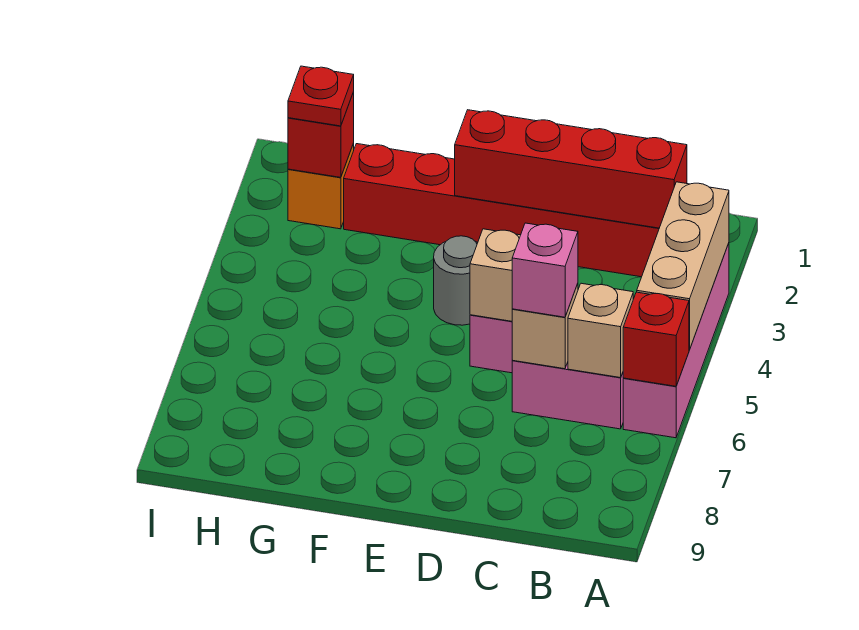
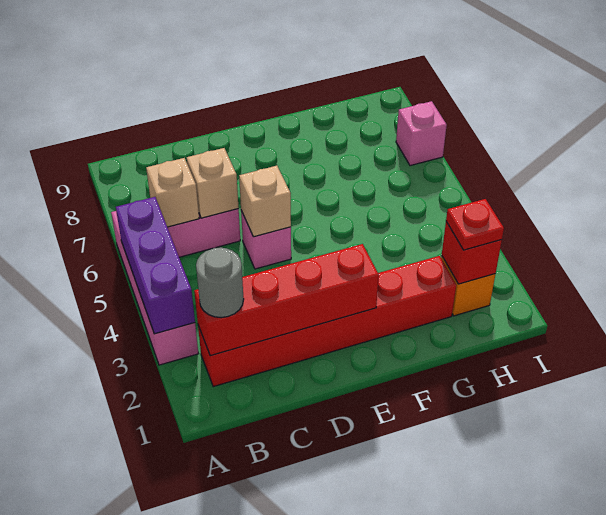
tan brick A3:A5 level 2 -> purple brick A3:A5 level 2
red brick A6 level 2 -> none
pink brick C6 level 3 -> pink brick I7 level 1
grey round brick E4 level 1 -> grey round brick B2 level 3

